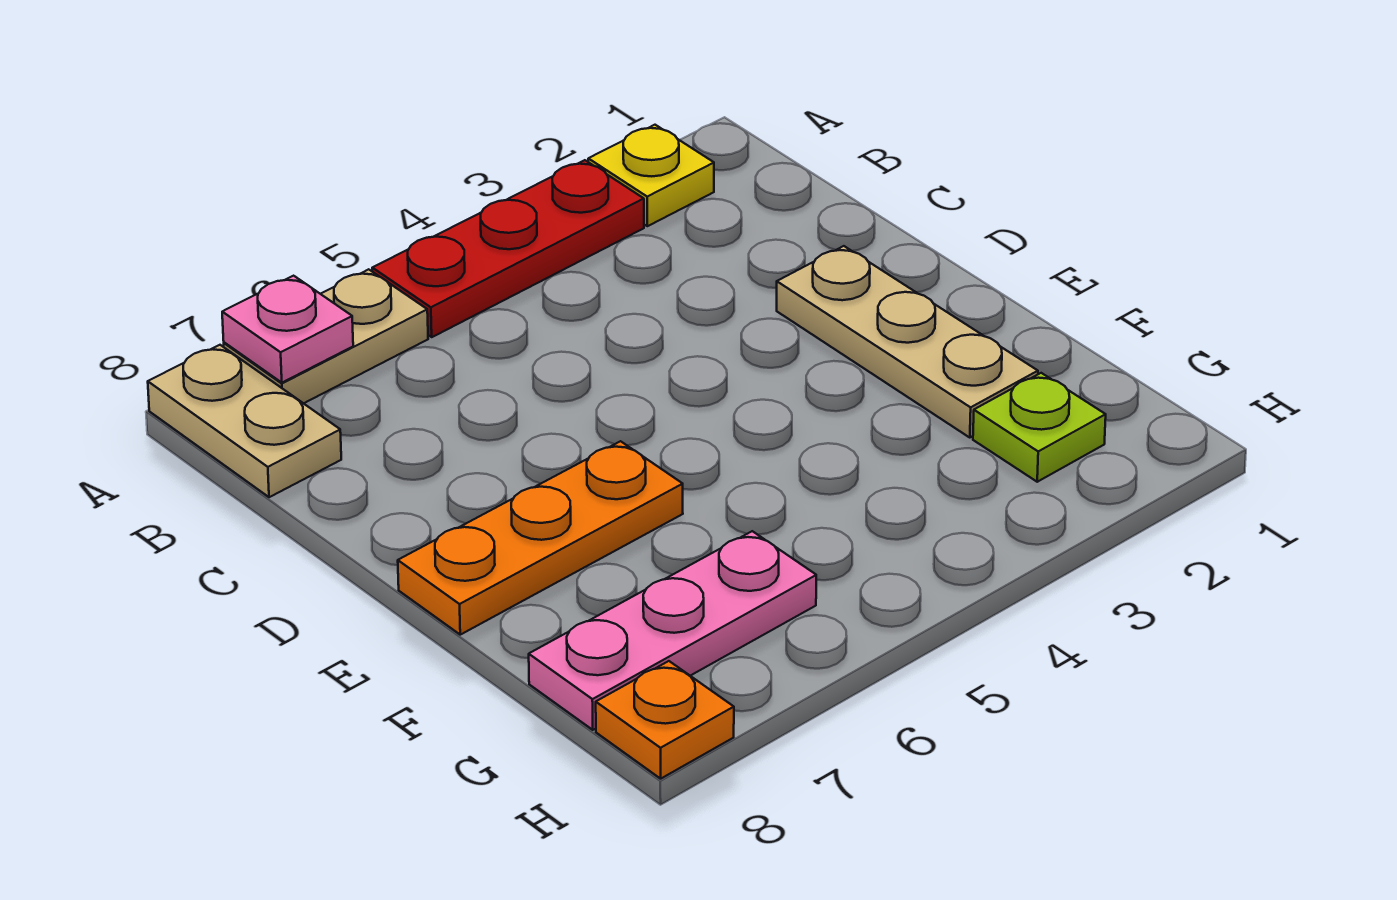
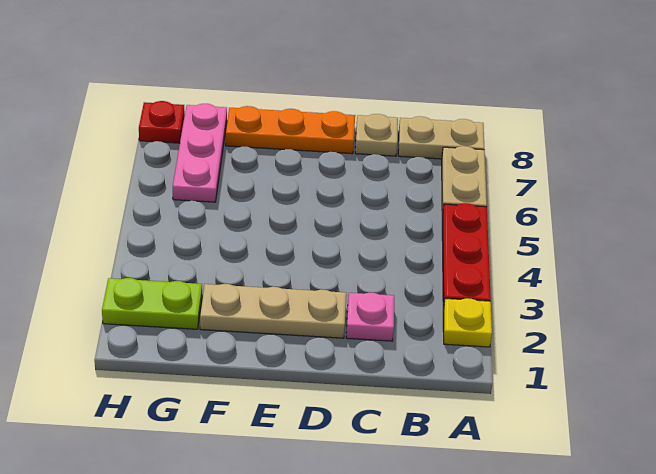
pink plate A7 level 2 -> pink plate C2 level 1
none -> tan plate C8 level 1
orange plate E6:E8 level 1 -> orange plate D8:F8 level 1
lime plate G2 level 1 -> lime plate G2:H2 level 1
orange plate H8 level 1 -> red plate H8 level 1

